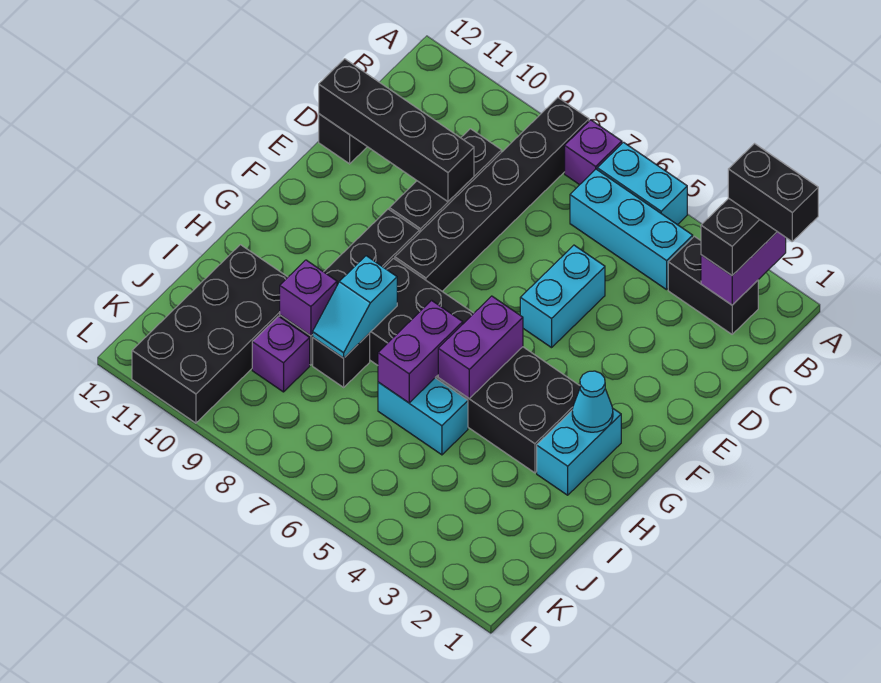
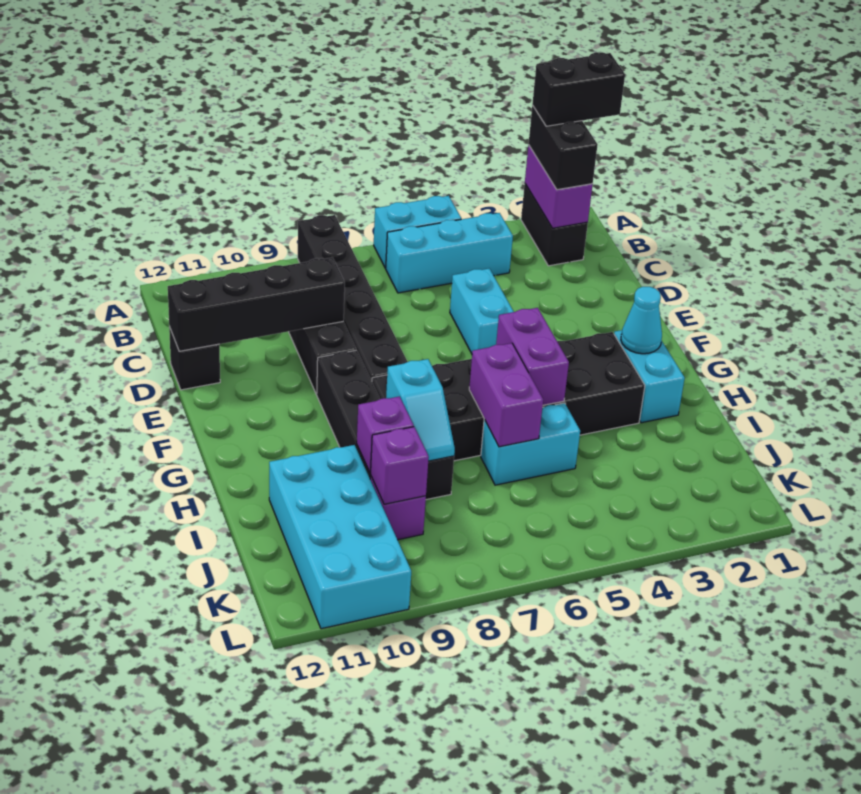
purple brick A7 level 1 -> purple brick J9 level 2
black brick B2:B3 level 1 -> black brick A2:B2 level 1
black brick I10:L11 level 1 -> cyan brick I10:L11 level 1

